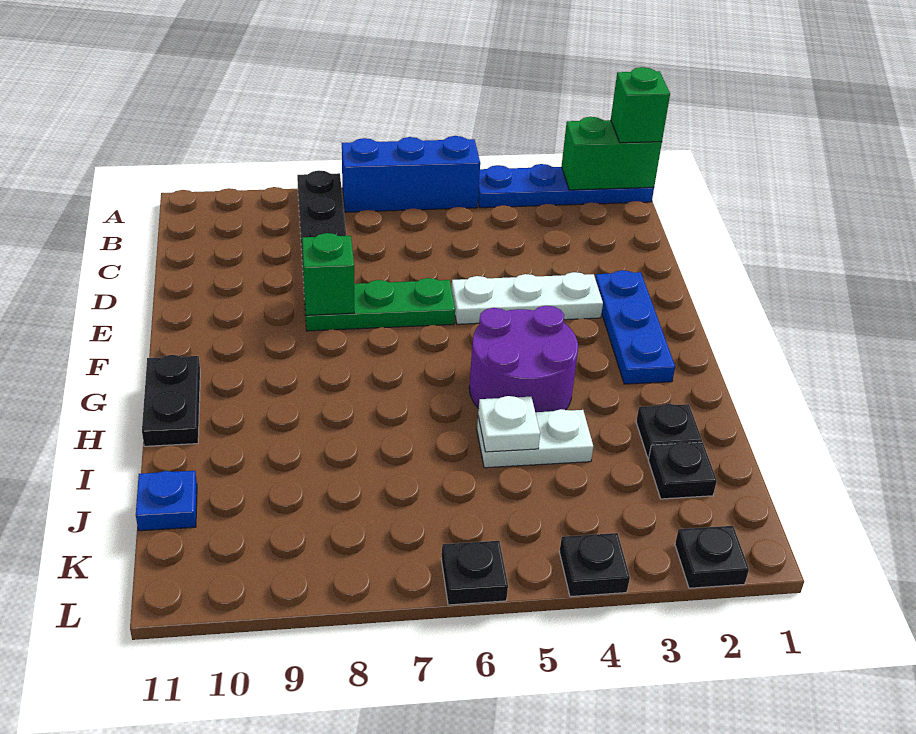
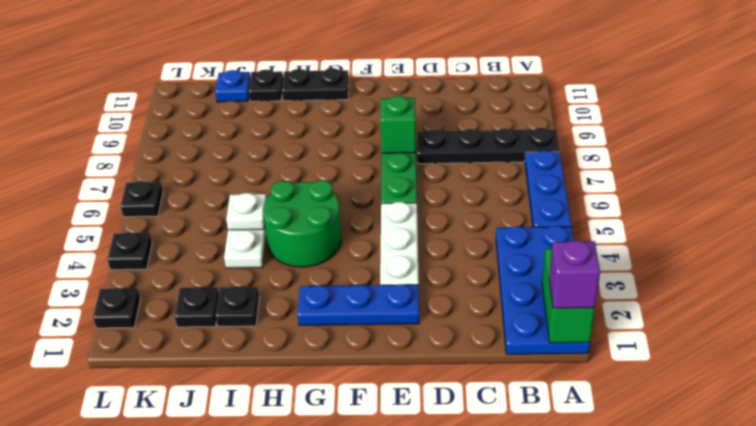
blue plate A1:A4 level 1 -> blue plate A1:B4 level 1
green brick A1 level 3 -> purple brick A1 level 3
blue brick A5:A7 level 1 -> blue plate A5:A7 level 1
purple round brick G4:H5 level 1 -> green round brick G4:H5 level 1
none -> black plate I11 level 1

